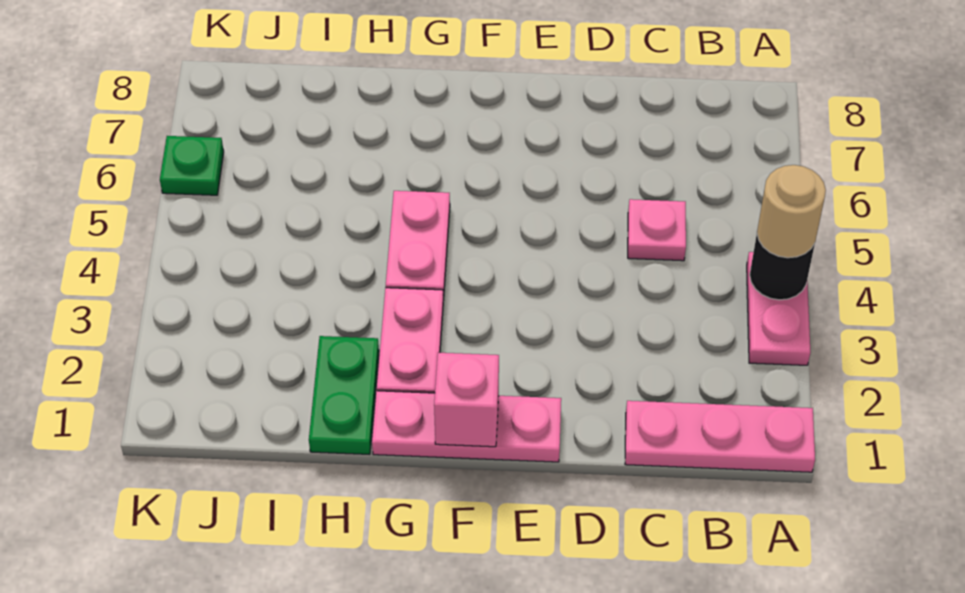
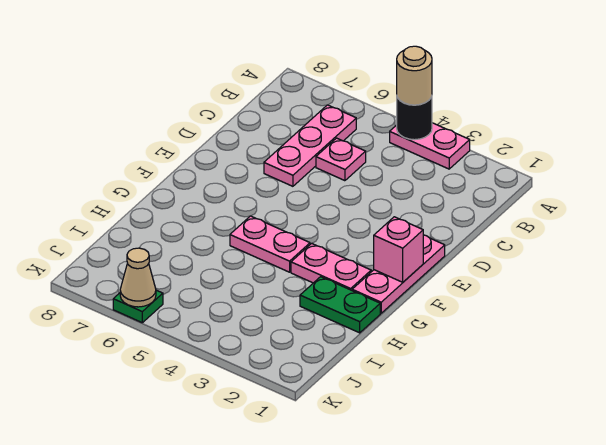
pink plate A1:C1 level 1 -> pink plate B6:D6 level 1
none -> tan cone K6 level 2

